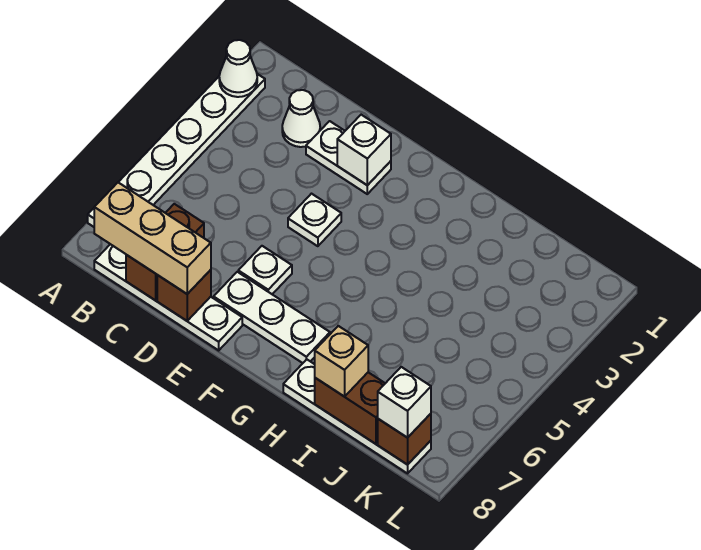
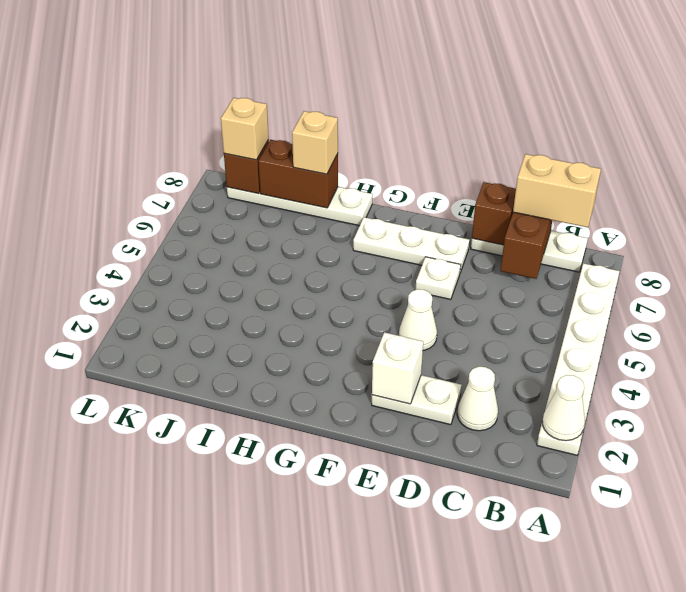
white plate B8:E8 level 1 -> white plate B8:D8 level 1
tan brick B8:D8 level 3 -> tan brick B8:C8 level 3
white plate E4 level 1 -> white cone E4 level 1
white brick K8 level 3 -> tan brick K8 level 3

